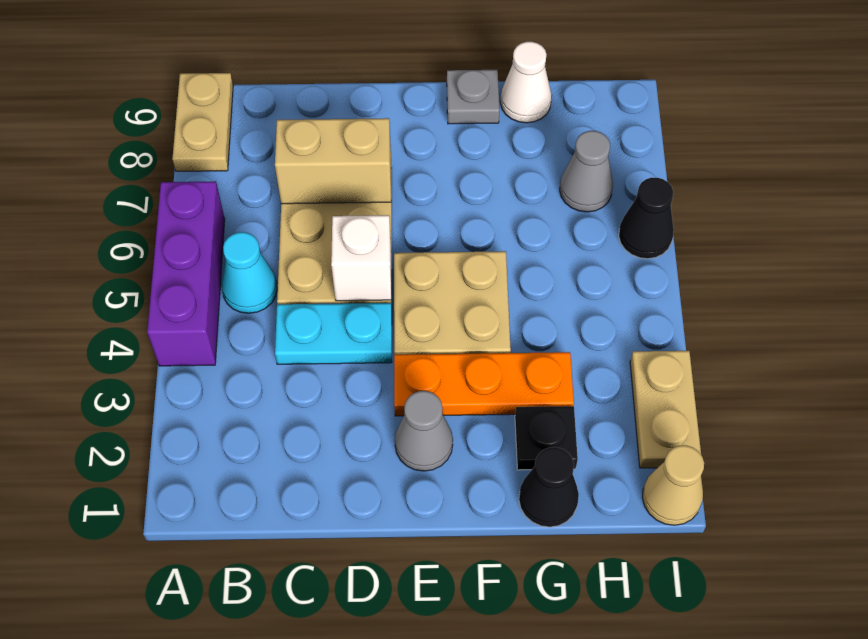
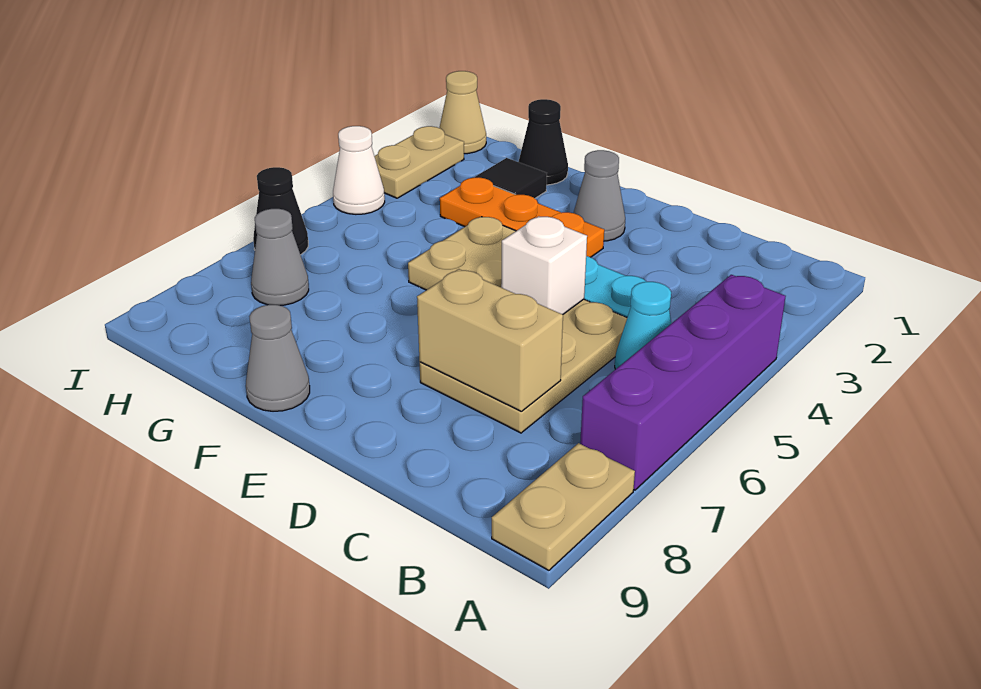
purple brick A4:A6 level 1 -> purple brick A4:A7 level 1
grey plate F9 level 1 -> grey cone F9 level 1
black plate G2 level 1 -> black tile G2 level 1
white cone G9 level 1 -> white cone I4 level 1

